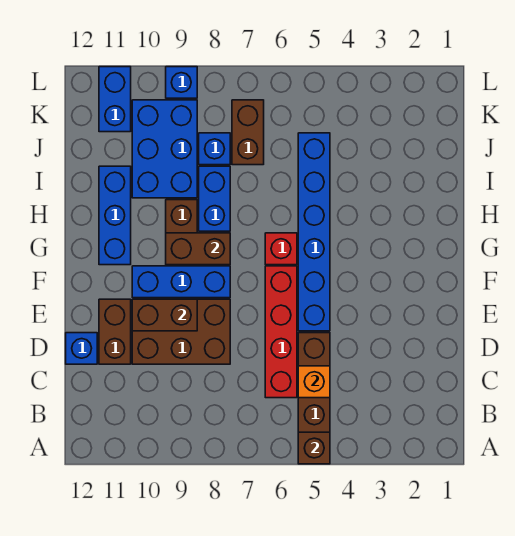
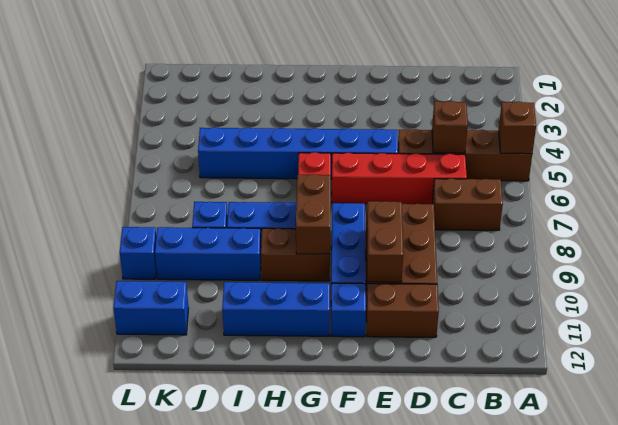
orange brick C5 level 2 -> brown brick C5 level 2
blue brick D12 level 1 -> blue brick F11 level 1
blue brick I9:K10 level 1 -> blue brick I9:K9 level 1
brown brick J7:K7 level 1 -> brown brick B7:C7 level 1

